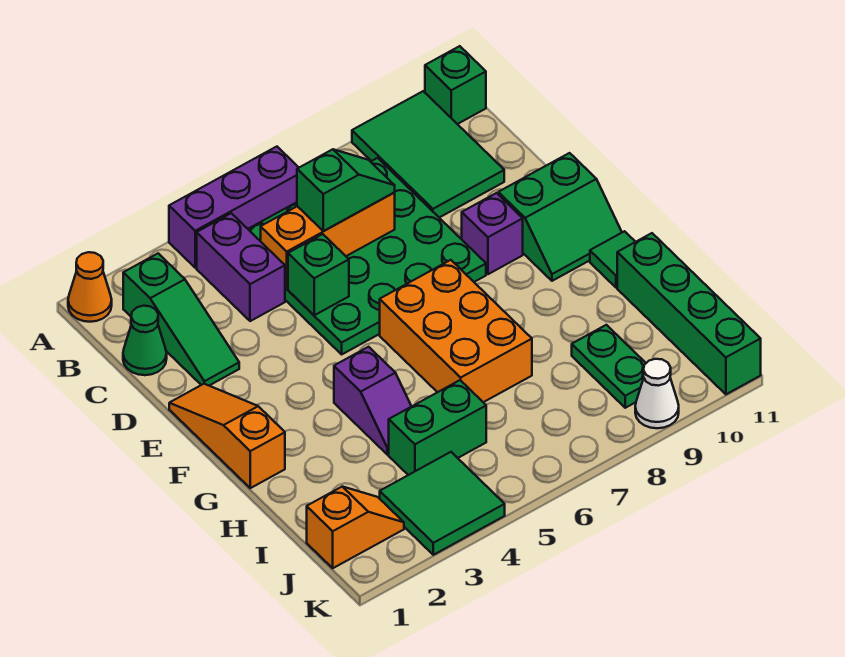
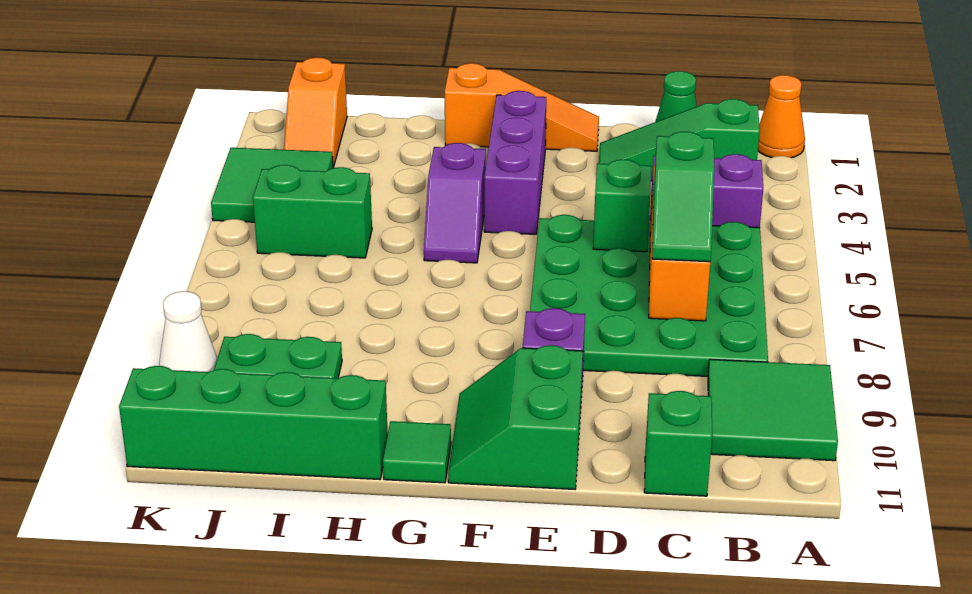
purple brick A4:A6 level 1 -> purple brick F2:F4 level 1
green tile A9:C10 level 1 -> green tile A9:B10 level 1
green brick A11 level 1 -> green brick C11 level 1
orange brick F6:H7 level 1 -> none
purple slope G4:H4 level 1 top G -> purple slope G4:G5 level 1 top 4
green brick I4:I5 level 1 -> green brick I5:J5 level 1

